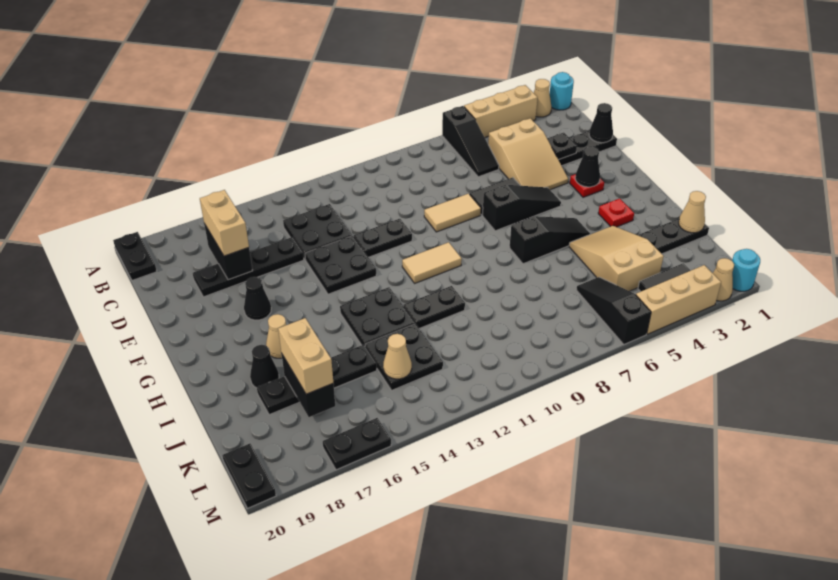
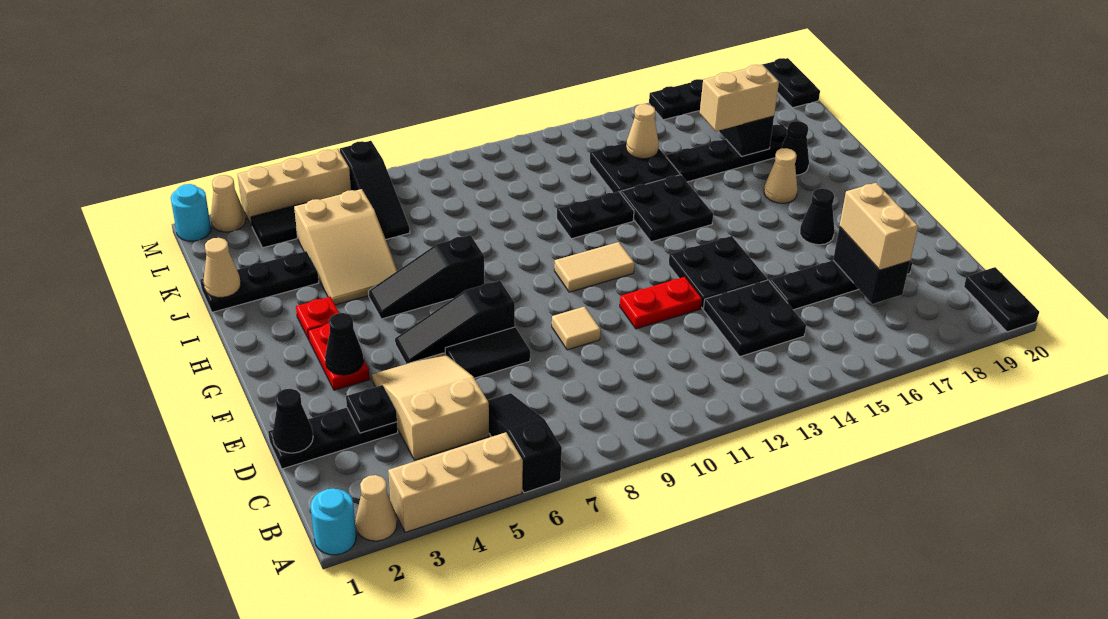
tan tile E8:E9 level 1 -> tan tile E9 level 1
black plate E11:E12 level 1 -> red plate E11:E12 level 1
red plate F3 level 1 -> red plate F3:G3 level 1
tan brick J17:K17 level 3 -> tan brick J16:J17 level 3

